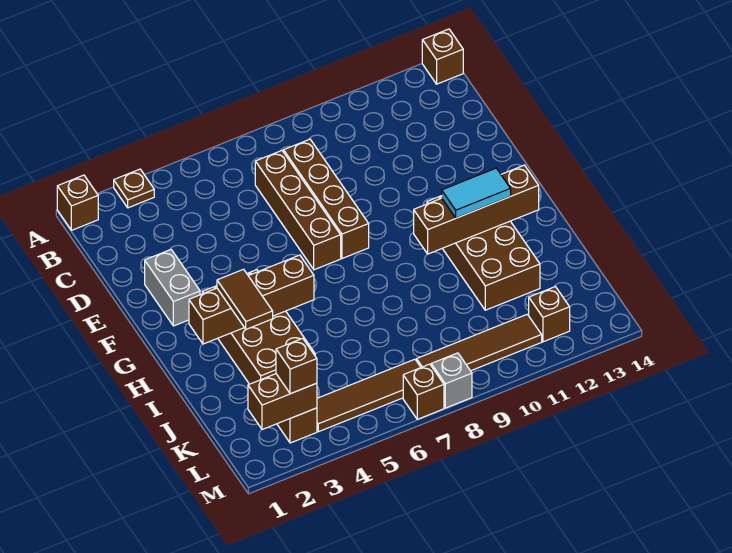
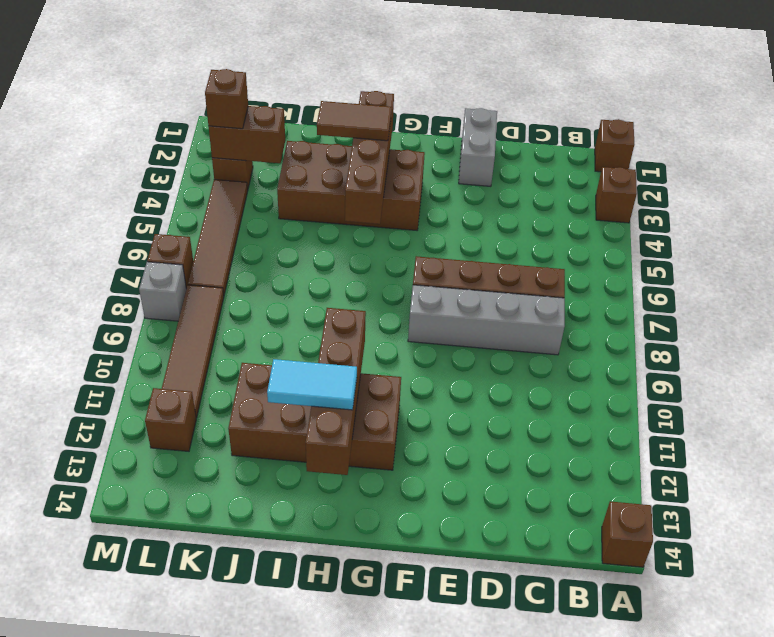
brown plate A3 level 1 -> brown brick A3 level 1
brown brick C8:F8 level 1 -> grey brick C8:F8 level 1
grey brick E2:F2 level 1 -> grey brick E1:E2 level 1
cyan tile H11:H12 level 3 -> cyan tile H12:I12 level 3
brown brick L2:L3 level 2 -> brown brick K3:L3 level 2

